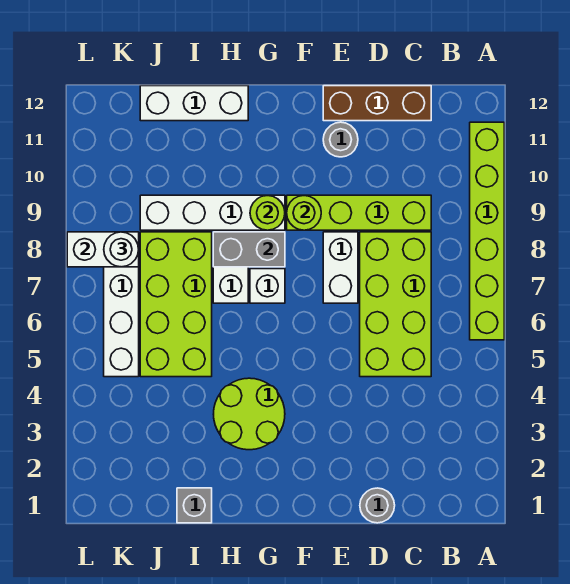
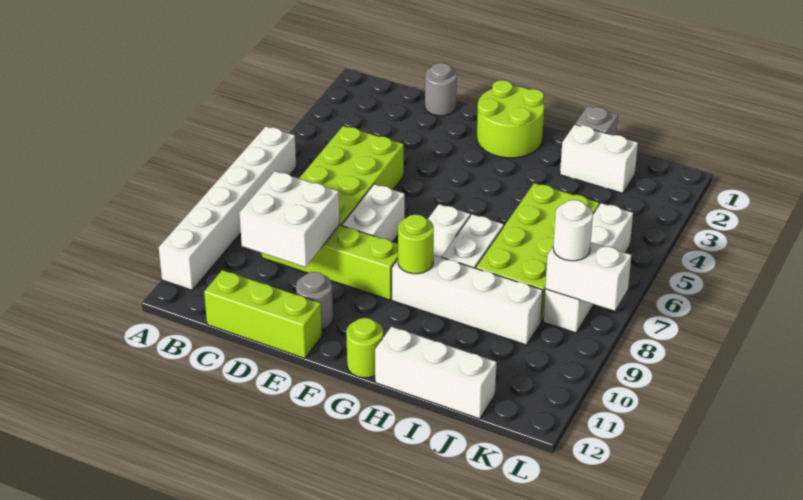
lime brick A6:A11 level 1 -> white brick A6:A11 level 1
none -> white brick C9:D10 level 2
brown brick C12:E12 level 1 -> lime brick C12:E12 level 1
lime round brick F9 level 2 -> lime round brick G12 level 1
lime round brick G3:H4 level 1 -> lime round brick F1:G2 level 1
grey brick G8:H8 level 2 -> none
none -> white brick I2:J2 level 1

